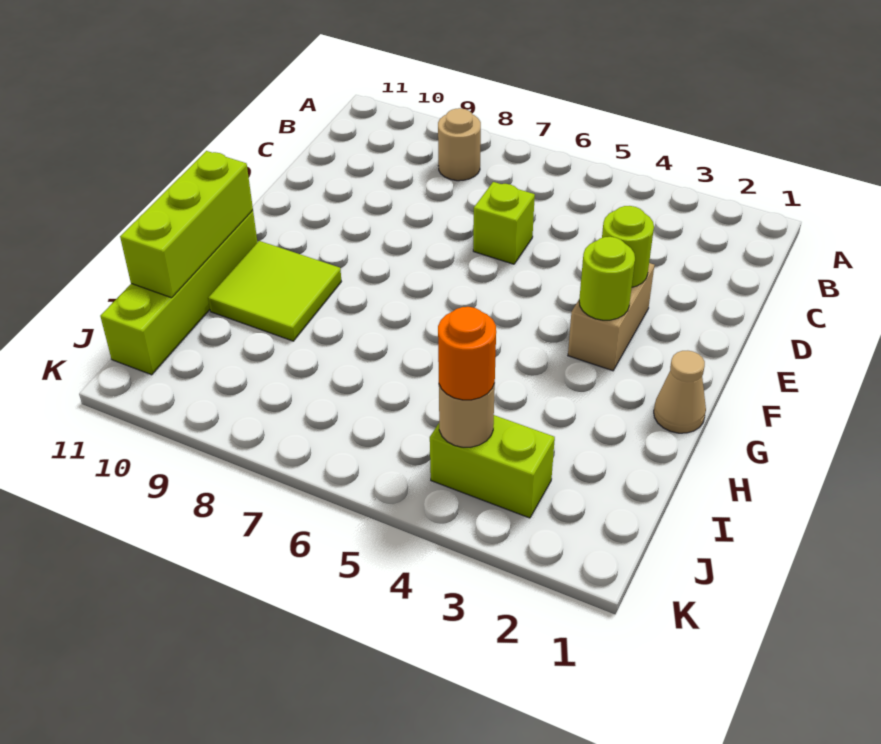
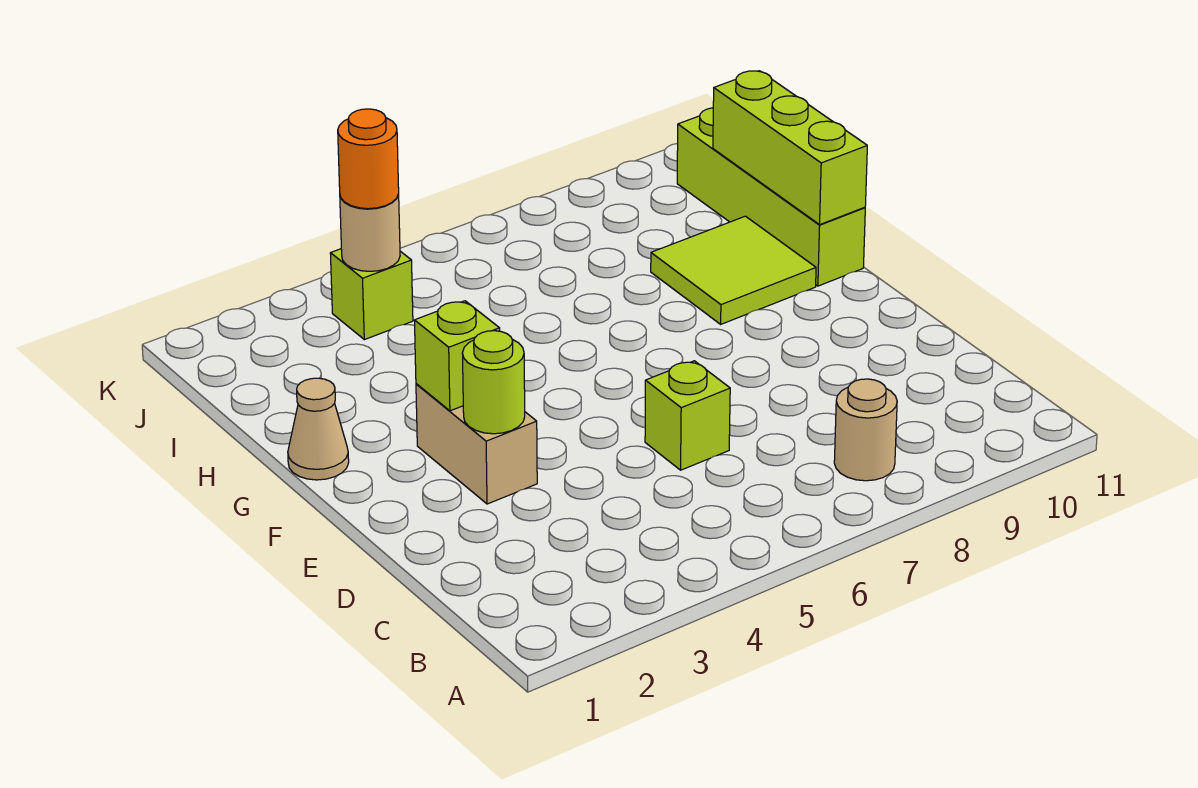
lime round brick F3 level 2 -> lime brick F3 level 2
lime brick J3:J4 level 1 -> lime brick J4 level 1

